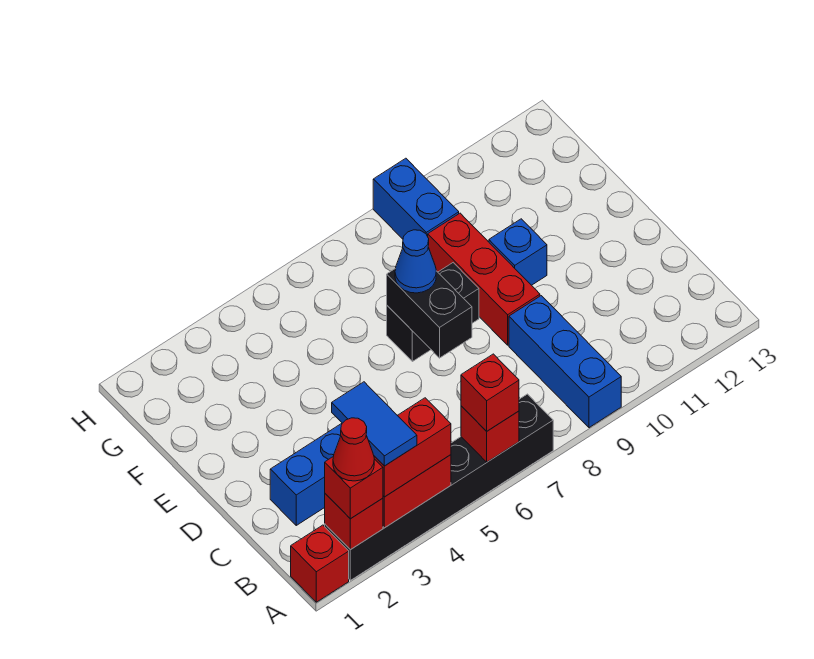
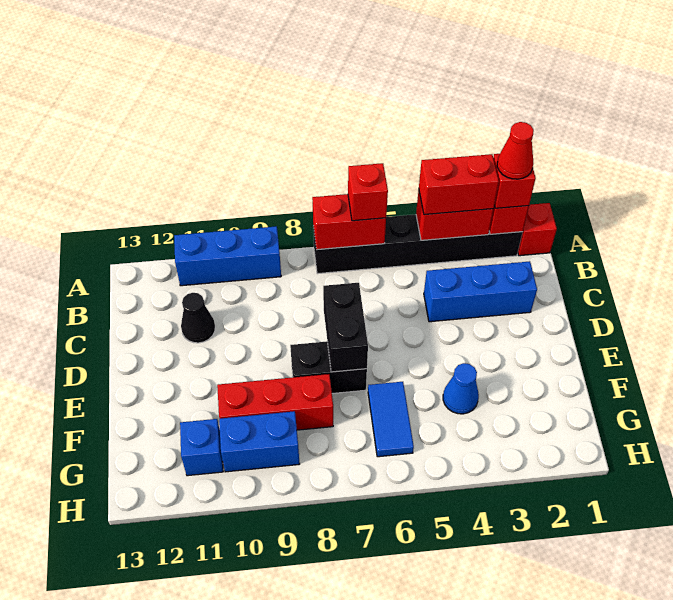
blue tile A3:B3 level 4 -> blue tile F6:G6 level 1
red brick A6 level 2 -> red brick A6:A7 level 2
blue brick A9:C9 level 1 -> blue brick A9:A11 level 1
none -> black cone C11 level 1
red brick D9:F9 level 1 -> red brick F8:F10 level 1
blue cone E7 level 3 -> blue cone F4 level 1
blue brick E10 level 1 -> blue brick G11 level 1
blue brick G9:H9 level 1 -> blue brick G9:G10 level 1

